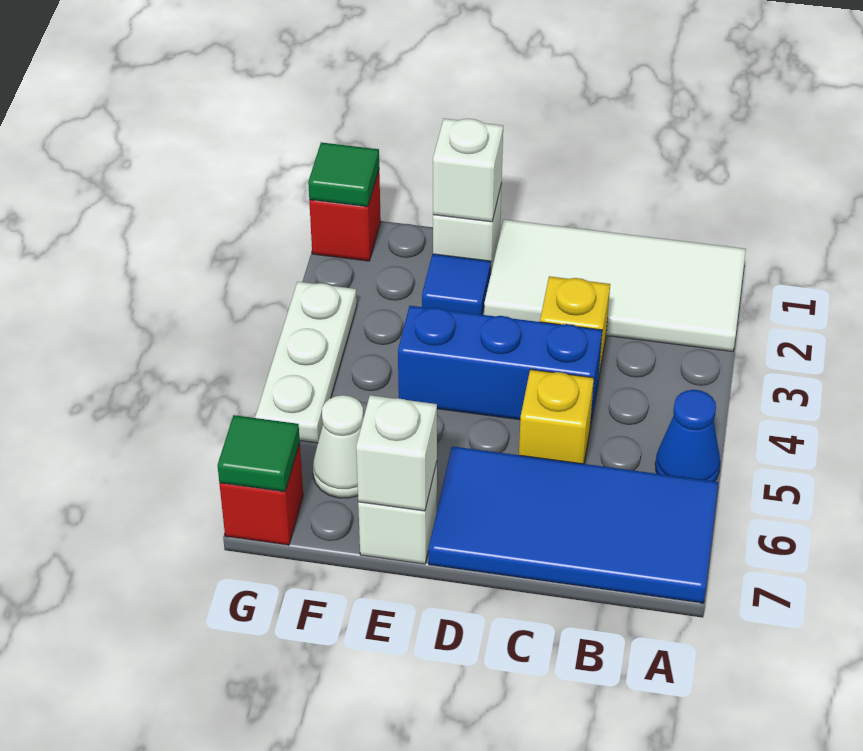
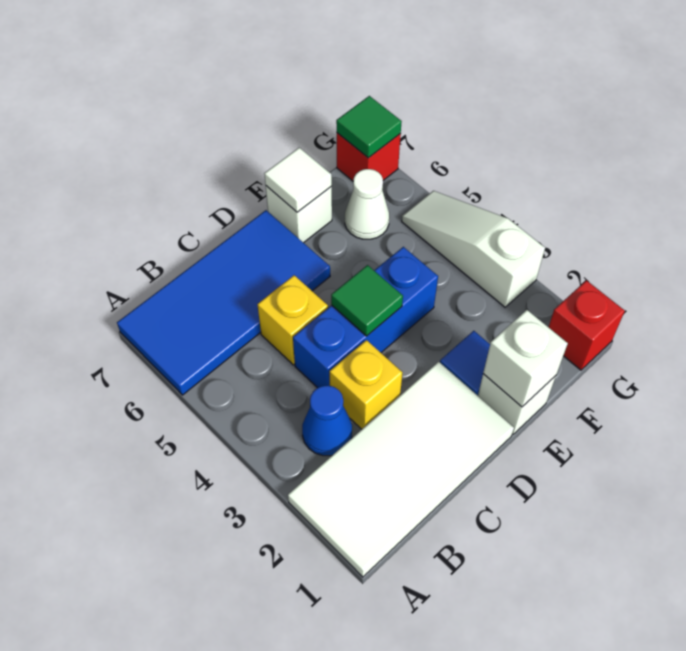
blue cone A5 level 1 -> blue cone B3 level 1
white brick E7 level 2 -> white tile E7 level 2
green tile G1 level 2 -> green tile D4 level 2
white plate G3:G5 level 1 -> white slope G3:G5 level 1 top 3

